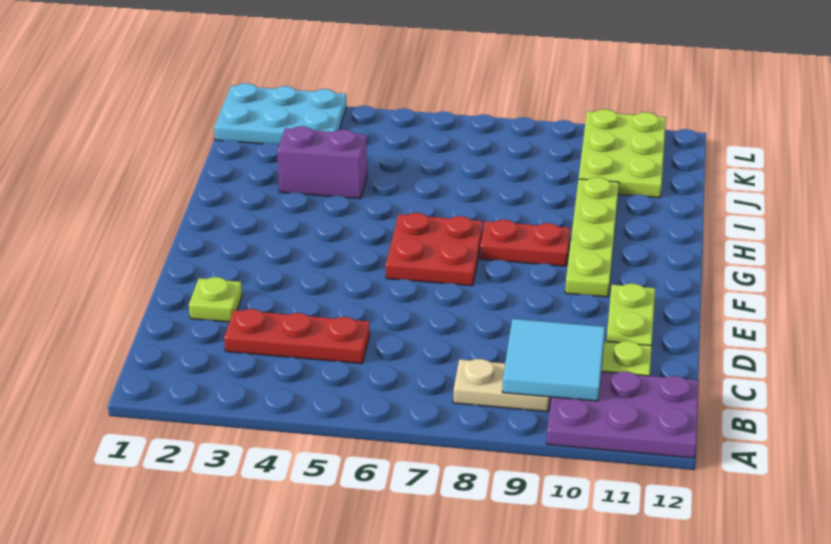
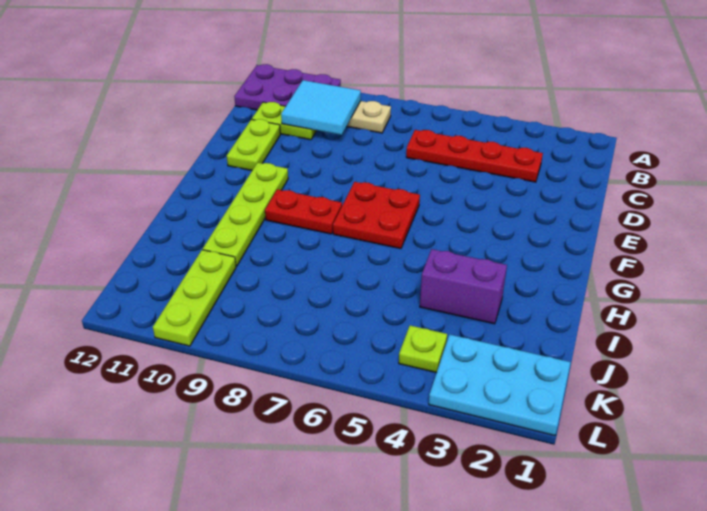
red plate C3:C5 level 1 -> red plate C3:C6 level 1
lime plate D2 level 1 -> lime plate K4 level 1
lime plate J10:L11 level 1 -> lime plate J10:L10 level 1

